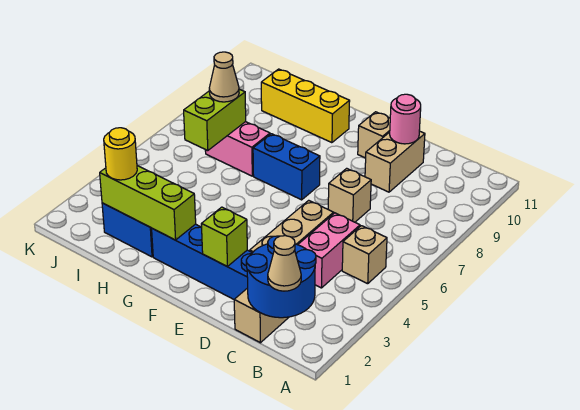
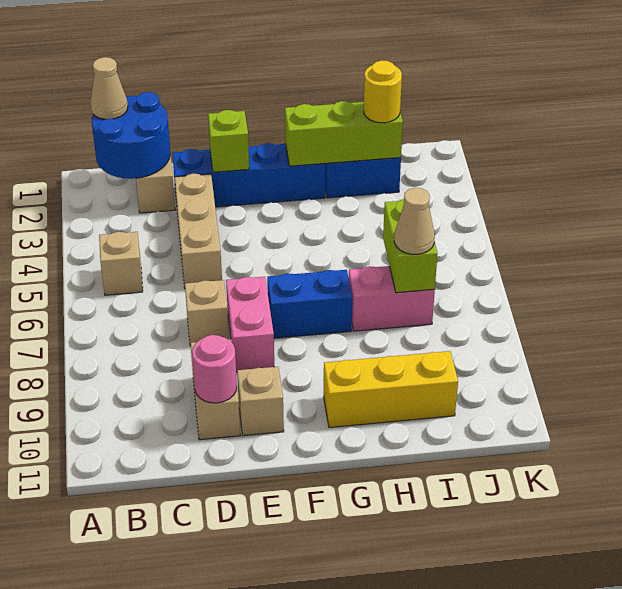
pink brick C4:C5 level 1 -> pink brick E7:E8 level 1

